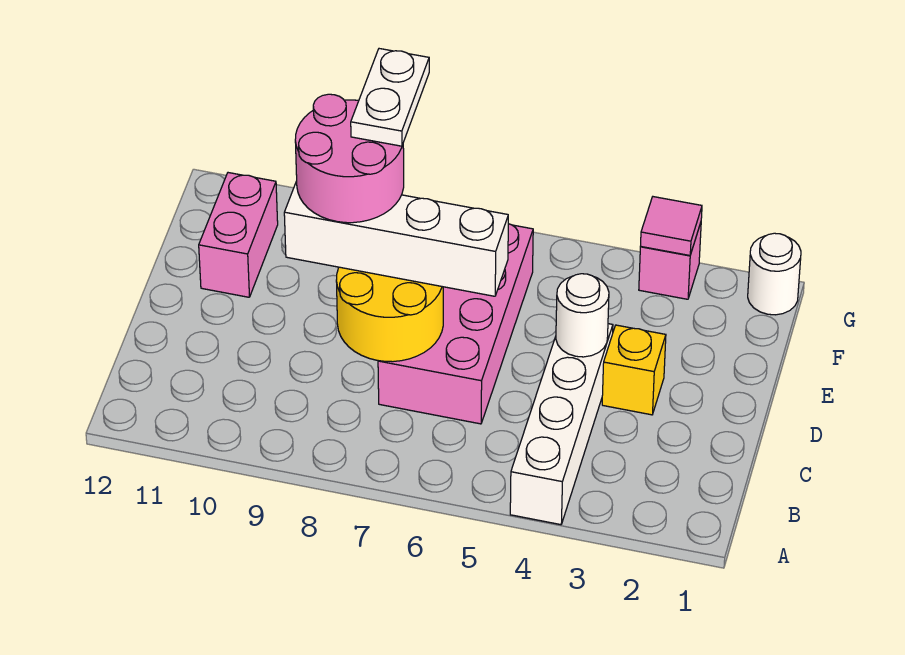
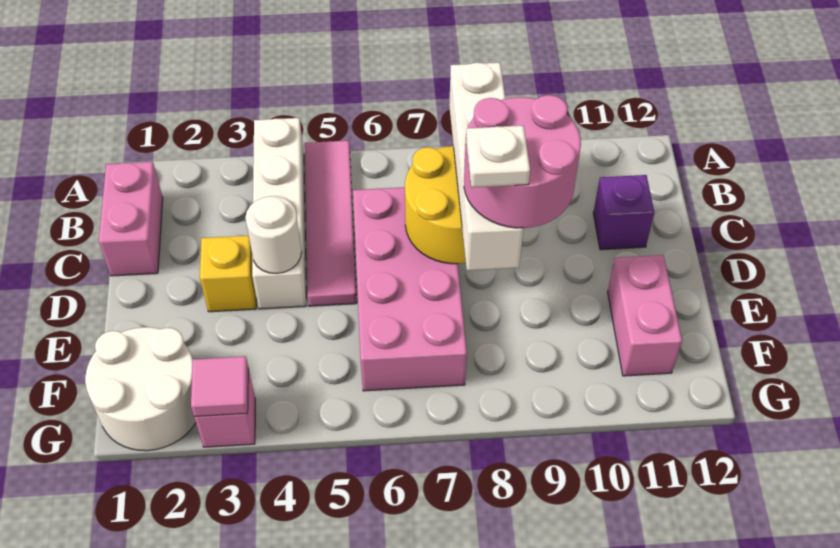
none -> pink tile A5:D5 level 1
none -> pink brick B1:C1 level 1
none -> purple brick C11 level 1
white brick D6:D9 level 3 -> white brick B8:E8 level 3
white plate E8:F8 level 5 -> white plate E8 level 5
white round brick G1 level 1 -> white round brick F1:G2 level 1

